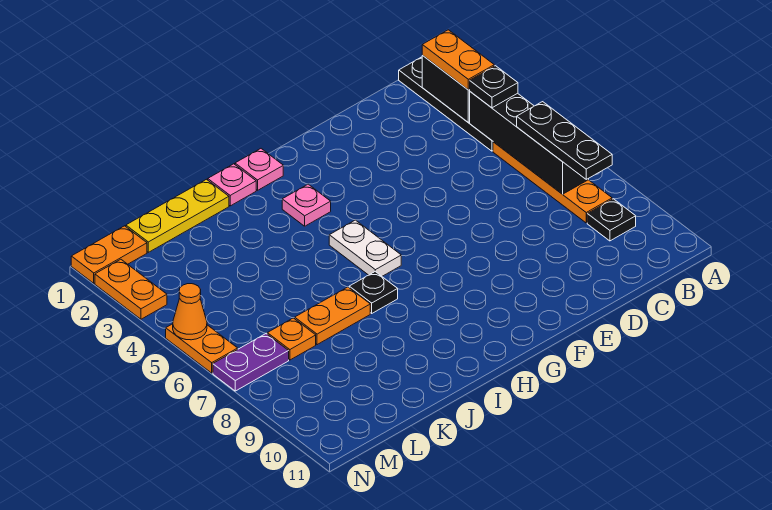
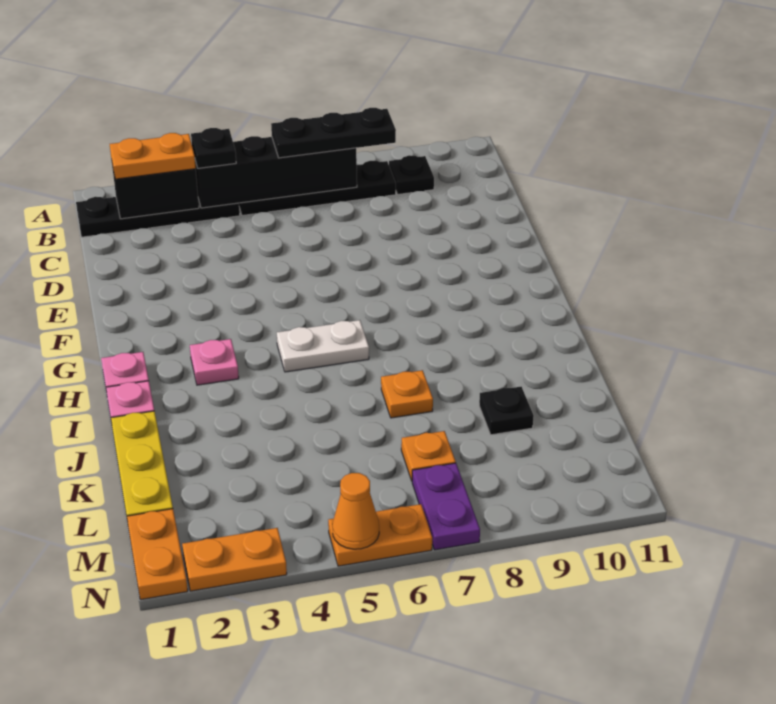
orange plate B5:B8 level 1 -> black plate B5:B8 level 1
black plate I7 level 1 -> black plate K9 level 1
orange plate J7:K7 level 1 -> orange plate J7 level 1

